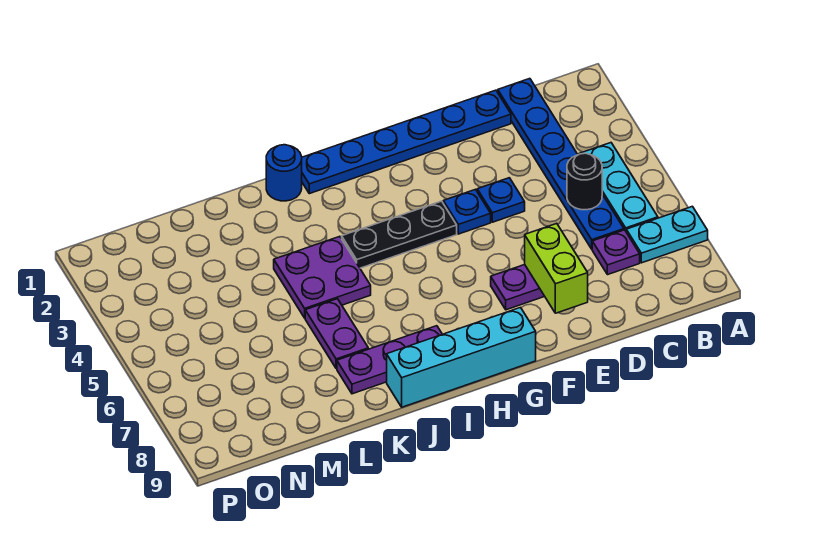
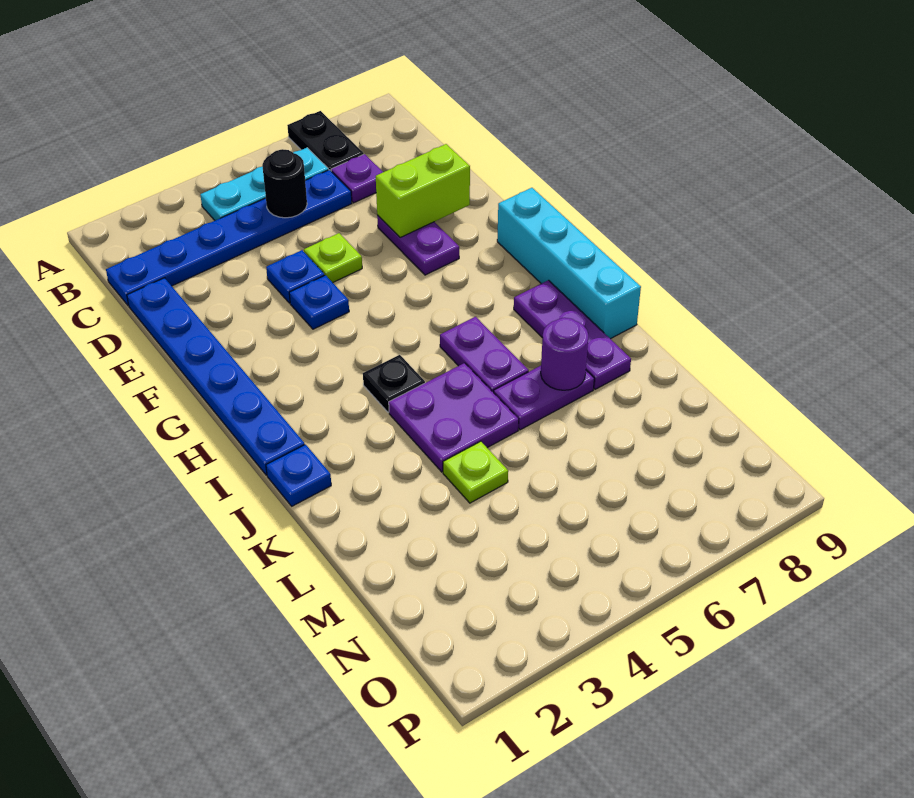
cyan plate A7:B7 level 1 -> black plate A7:B7 level 1
none -> lime plate E5 level 1
black plate G4:I4 level 1 -> black plate I4 level 1
none -> purple plate I6:J6 level 1
blue round brick J1 level 1 -> blue plate J1 level 1
none -> purple round brick K7 level 2
none -> lime plate L4 level 1

